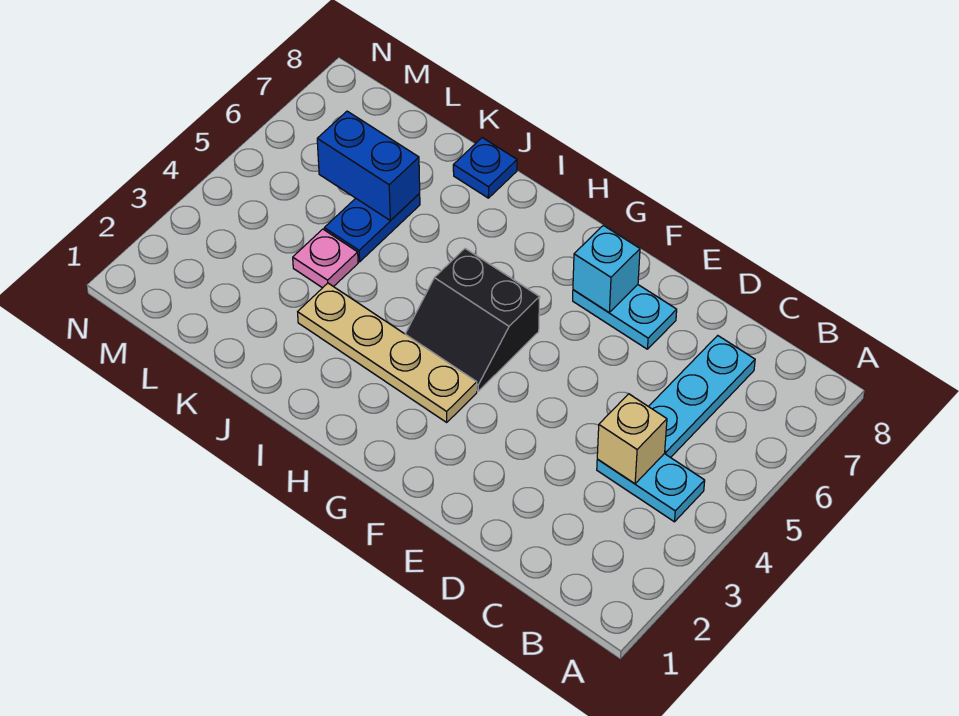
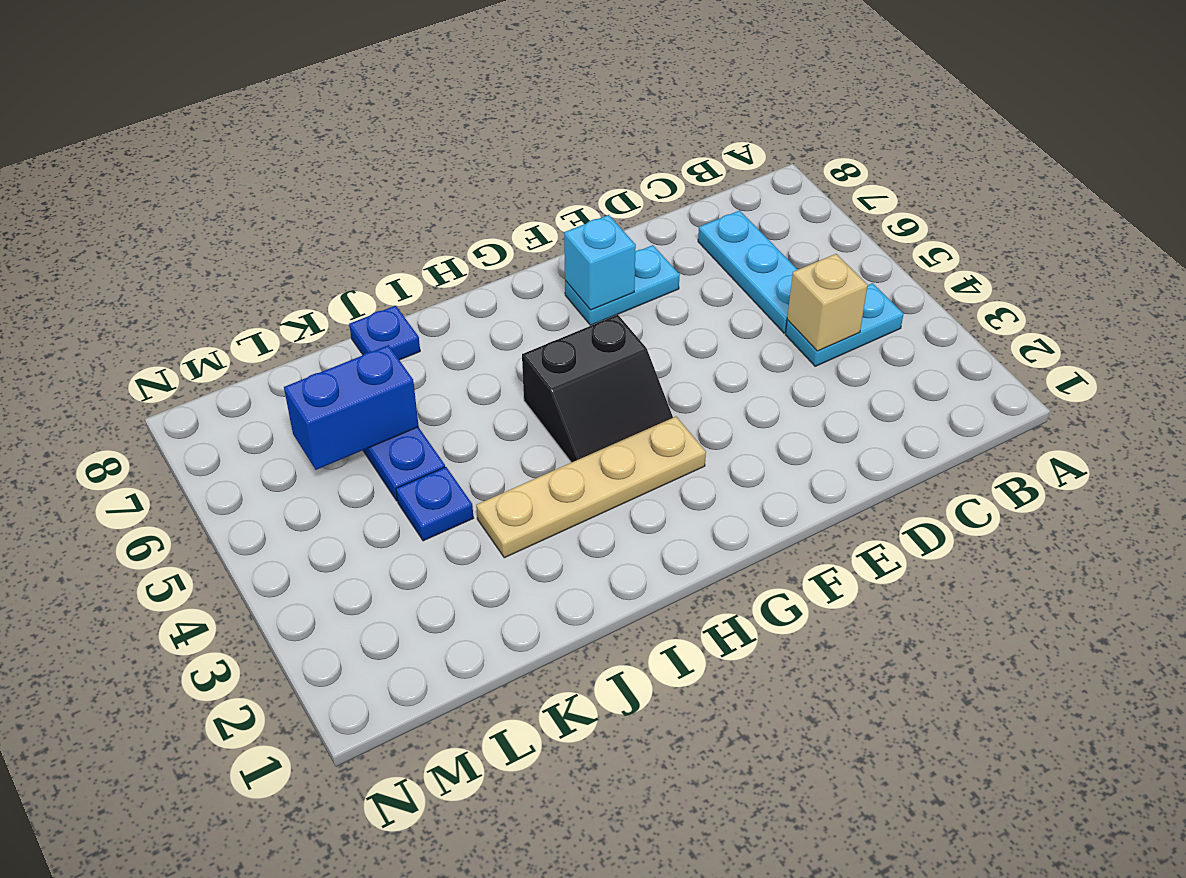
pink plate K4 level 1 -> blue plate K4 level 1

